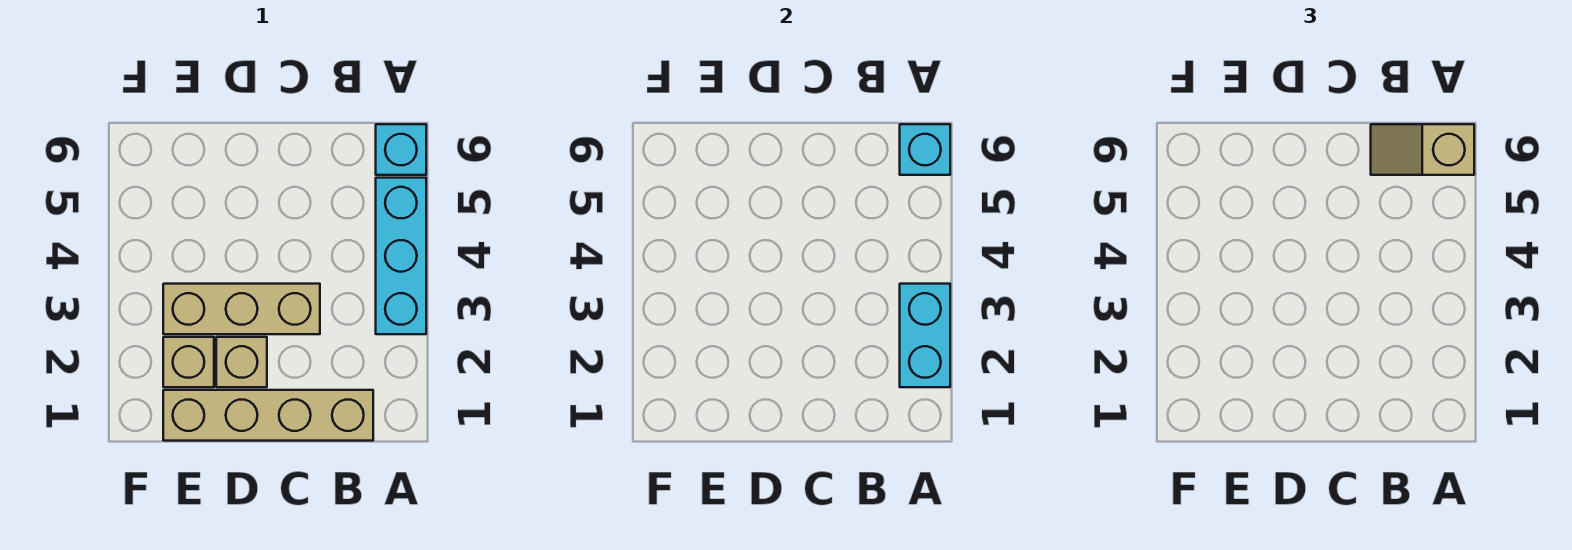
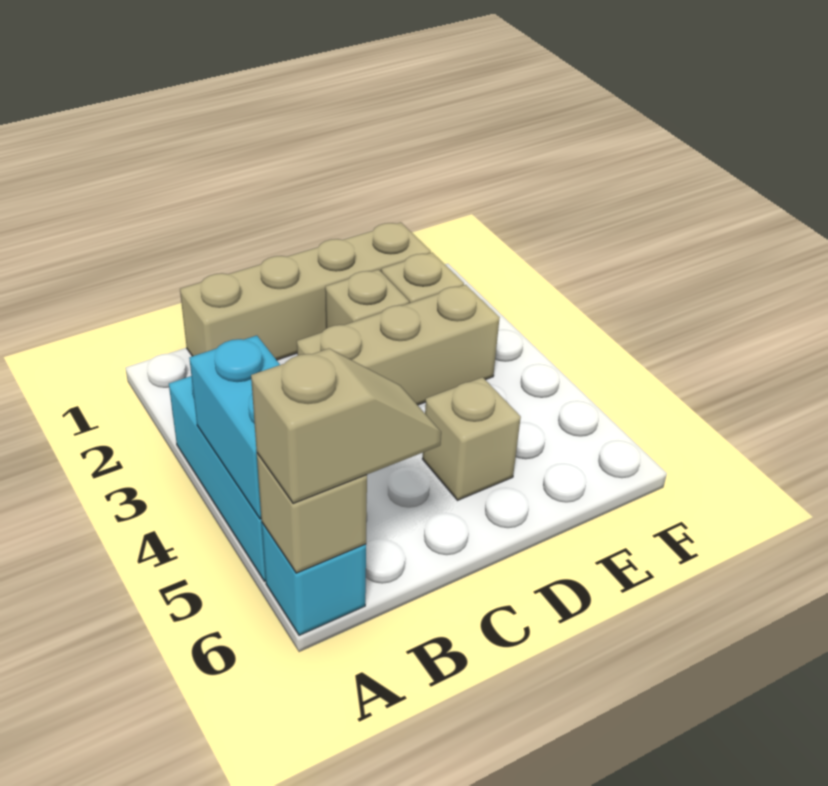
cyan brick A2:A3 level 2 -> cyan brick A4:A5 level 2
cyan brick A6 level 2 -> tan brick A6 level 2
none -> tan brick D5 level 1

